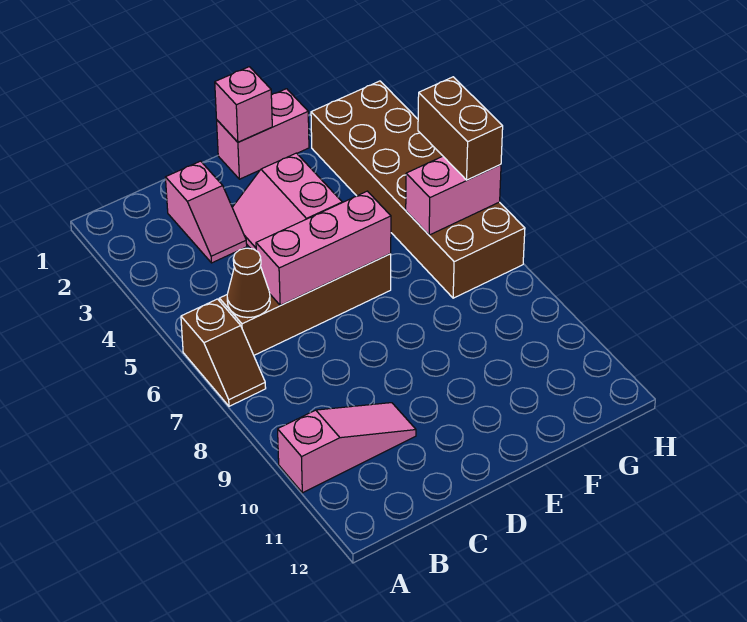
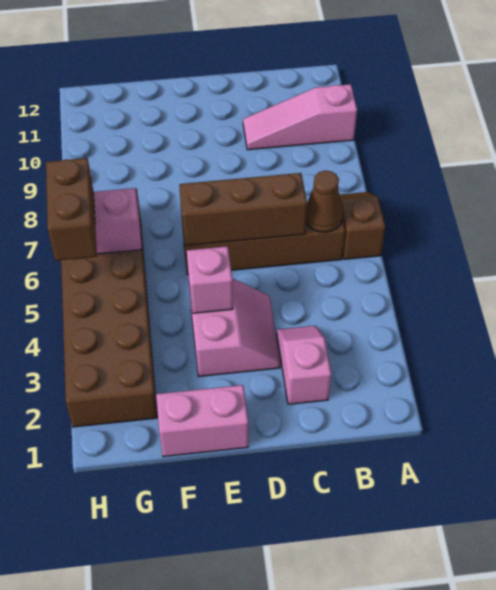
pink brick C6:E6 level 2 -> brown brick C6:E6 level 2
pink brick E1 level 2 -> pink brick E4 level 2

